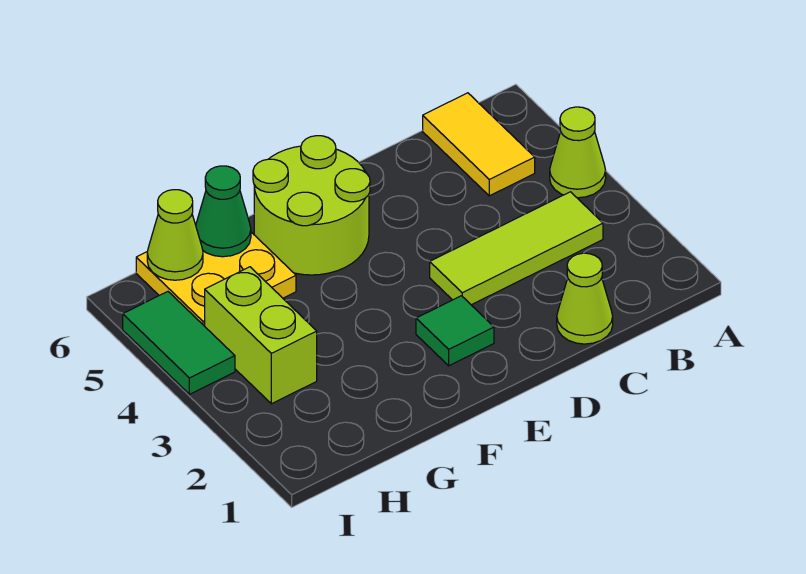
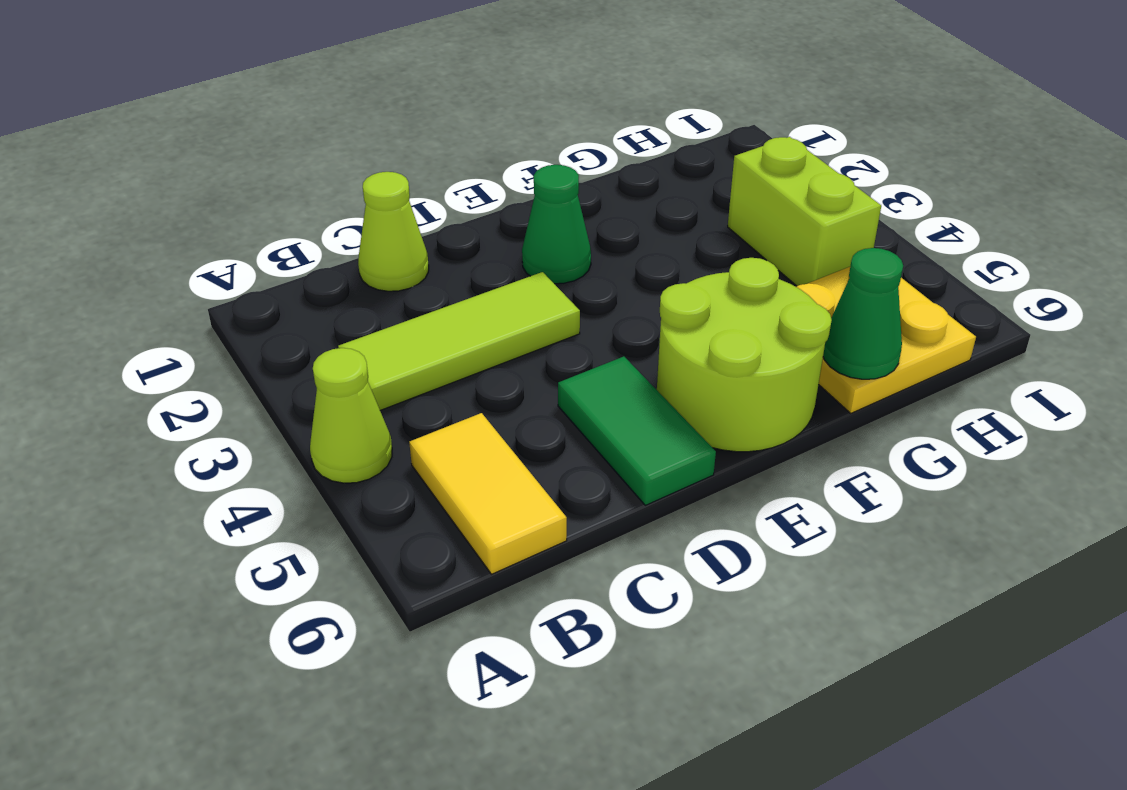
green tile E2 level 1 -> green cone E2 level 1
lime cone H6 level 2 -> none
green tile I4:I5 level 1 -> green tile D5:D6 level 1

